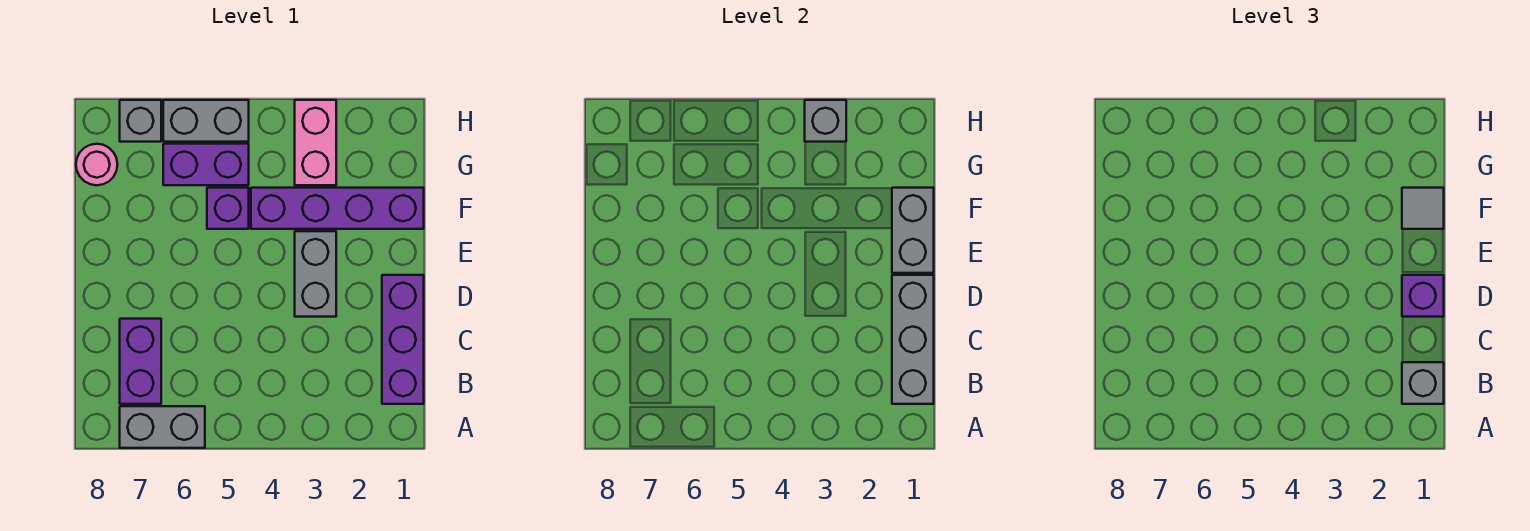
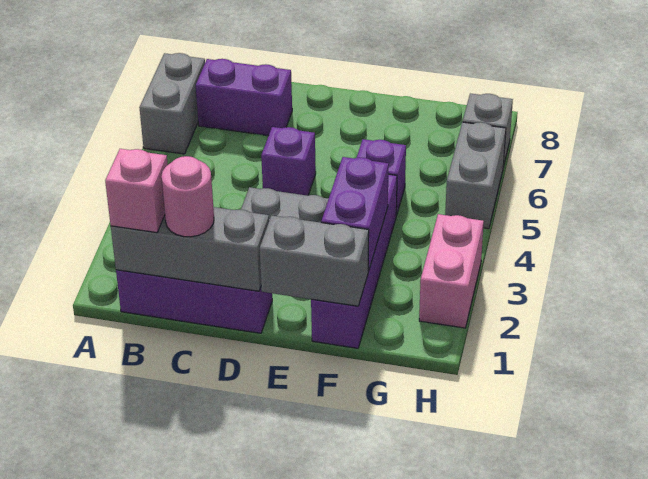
grey brick B1 level 3 -> pink brick B1 level 3
purple brick D1 level 3 -> purple brick D5 level 1
grey tile F1 level 3 -> none
pink brick G3:H3 level 1 -> pink brick H2:H3 level 1
purple brick G5:G6 level 1 -> purple brick F2:F3 level 2
pink round brick G8 level 1 -> pink round brick C1 level 3
grey brick H3 level 2 -> none

